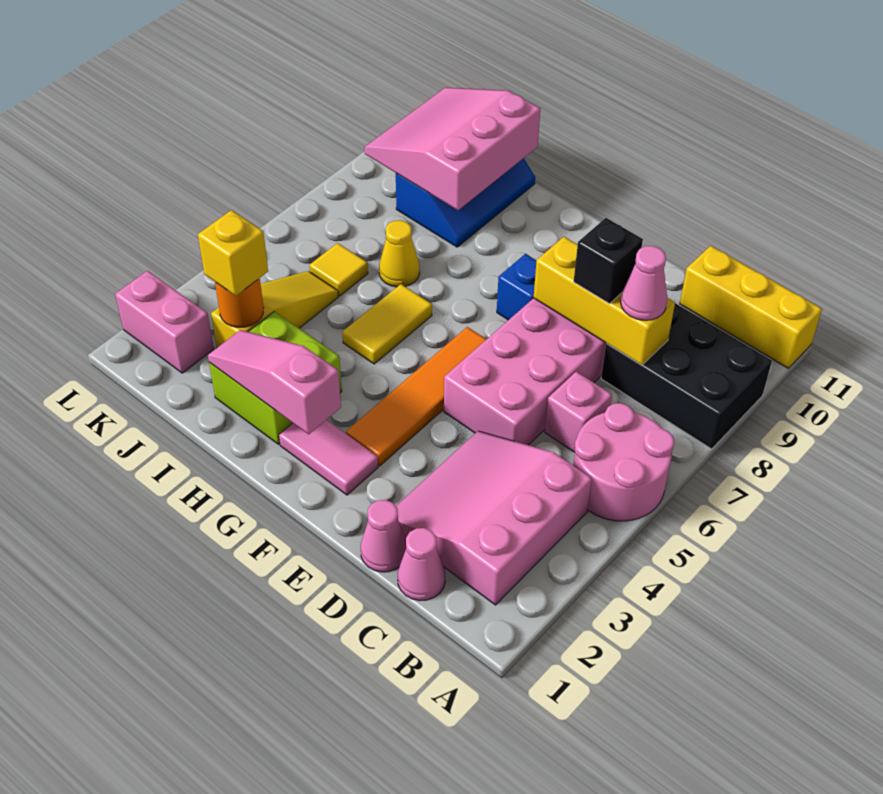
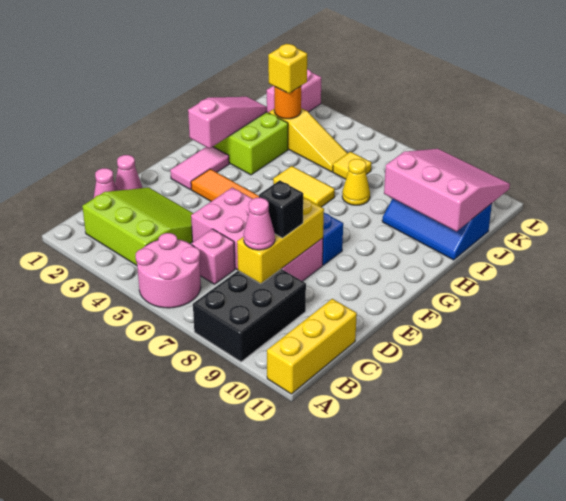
pink slope B2:D4 level 1 top B -> lime slope B2:D4 level 1 top B

